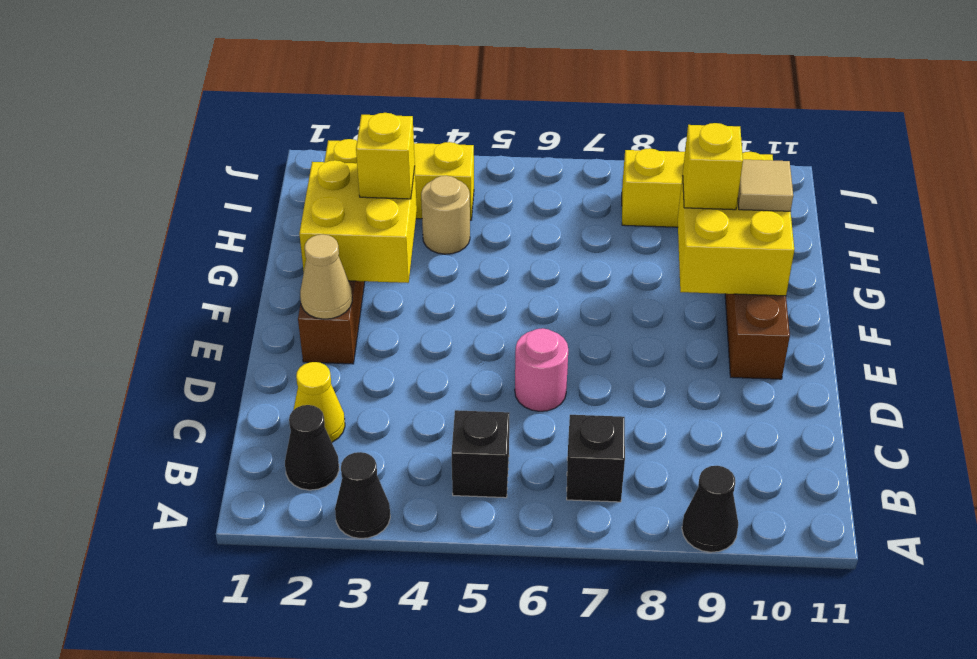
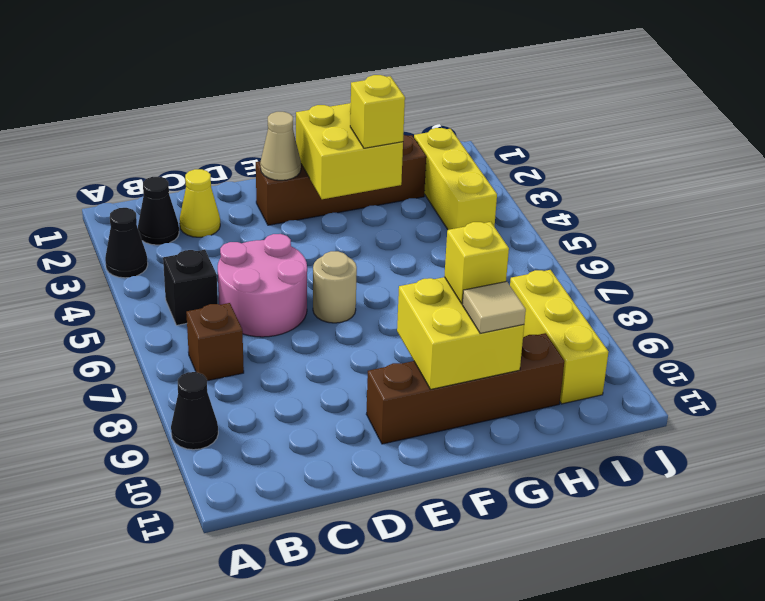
black brick B7 level 1 -> brown brick B7 level 1
pink round brick D6 level 1 -> pink round brick C5:D6 level 1
tan round brick H4 level 1 -> tan round brick E6 level 1

